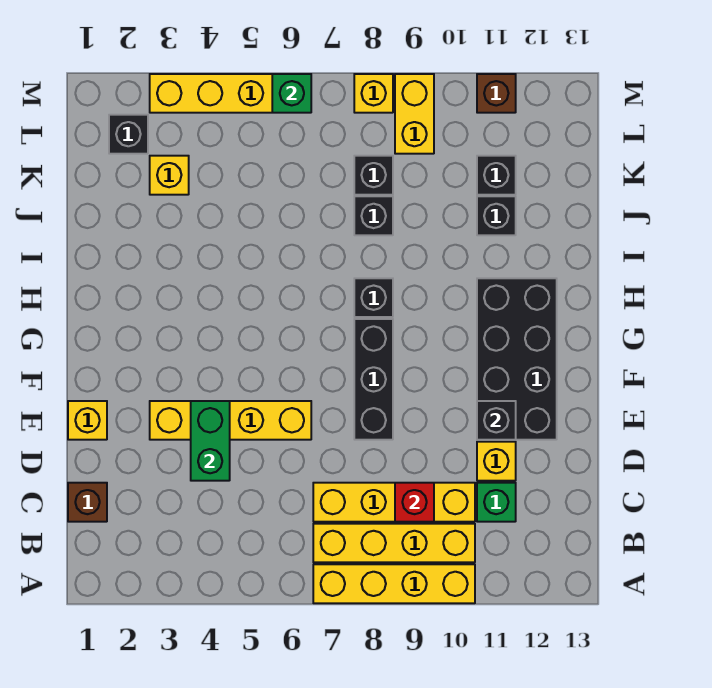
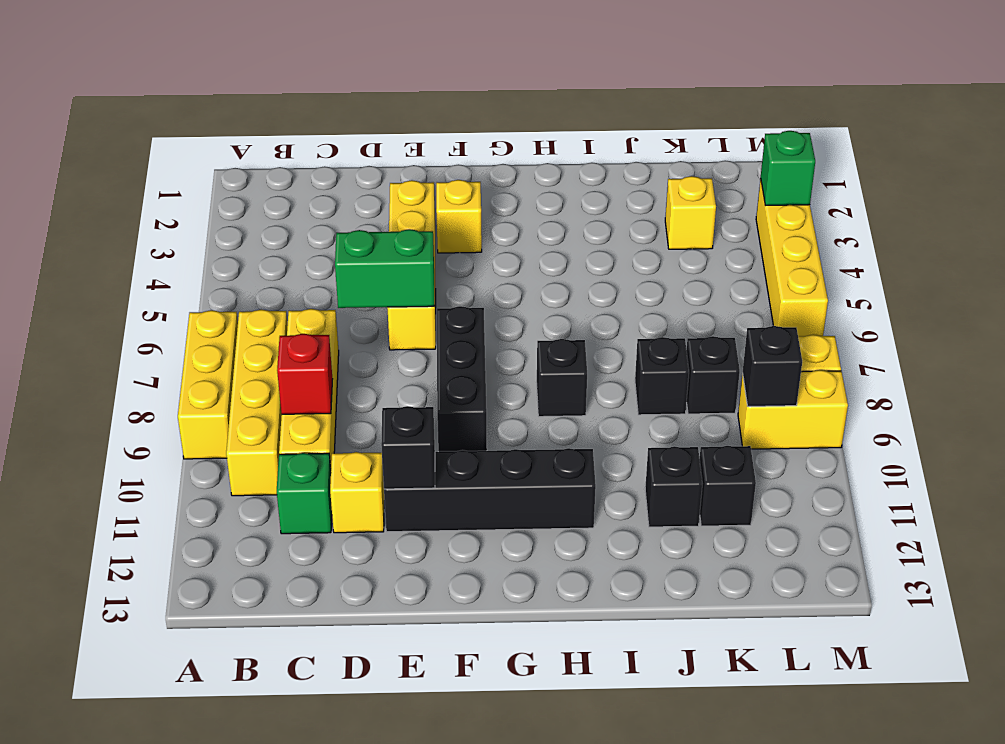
yellow brick A7:A10 level 1 -> yellow brick A7:A9 level 1
brown brick C1 level 1 -> none
green brick D4:E4 level 2 -> green brick D6:E6 level 2
yellow brick E1 level 1 -> yellow brick F3 level 1
black brick E8:G8 level 1 -> black brick F7:F9 level 1
black brick E11:H12 level 1 -> black brick E11:H11 level 1
black brick L2 level 1 -> black brick L9 level 2
green brick M6 level 2 -> green brick M3 level 2
brown brick M11 level 1 -> none

